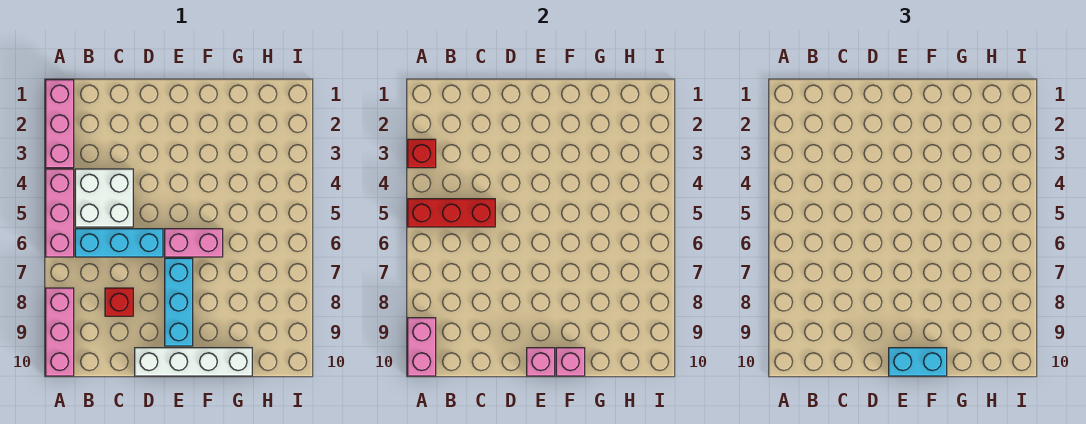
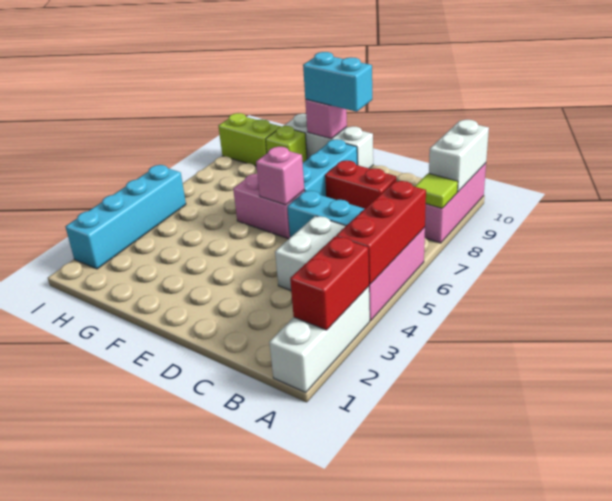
pink brick A1:A3 level 1 -> white brick A1:A3 level 1
red brick A3 level 2 -> red brick A2:A3 level 2
red brick A5:C5 level 2 -> red brick A4:A6 level 2
none -> lime tile A8 level 2
pink brick A9:A10 level 2 -> white brick A9:A10 level 2
red brick C8 level 1 -> red brick C8:D8 level 1
white brick D10:G10 level 1 -> white brick E10:G10 level 1
pink brick E10 level 2 -> pink brick E6 level 2
none -> lime brick G9 level 1
none -> lime brick H9:I9 level 1
none -> cyan brick I2:I5 level 1

